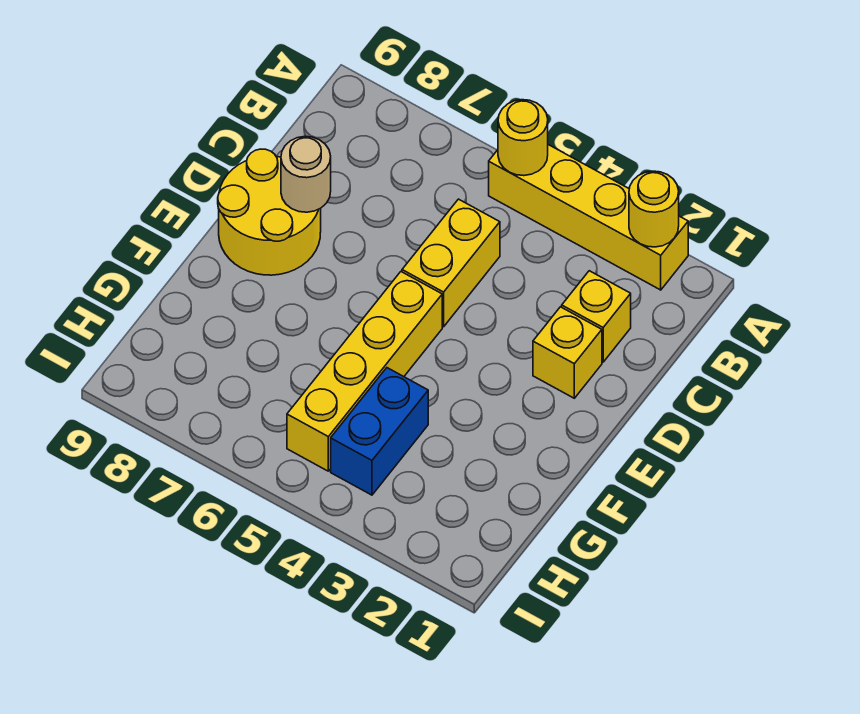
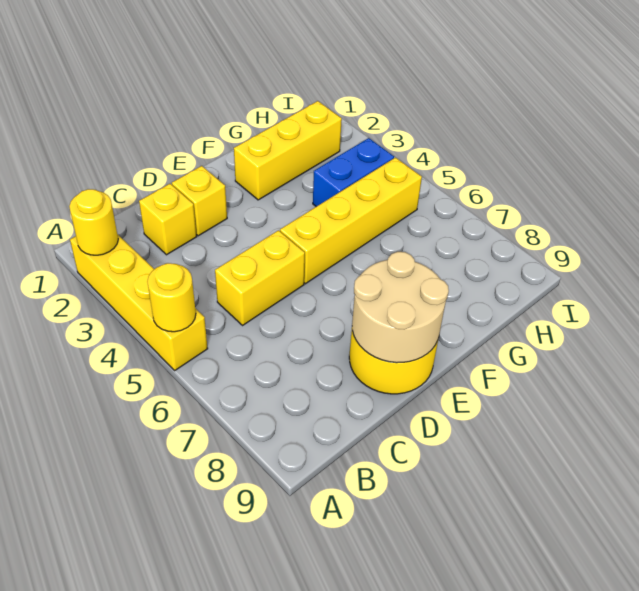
tan round brick D8 level 2 -> tan round brick D8:E9 level 2
none -> yellow brick F2:H2 level 1

